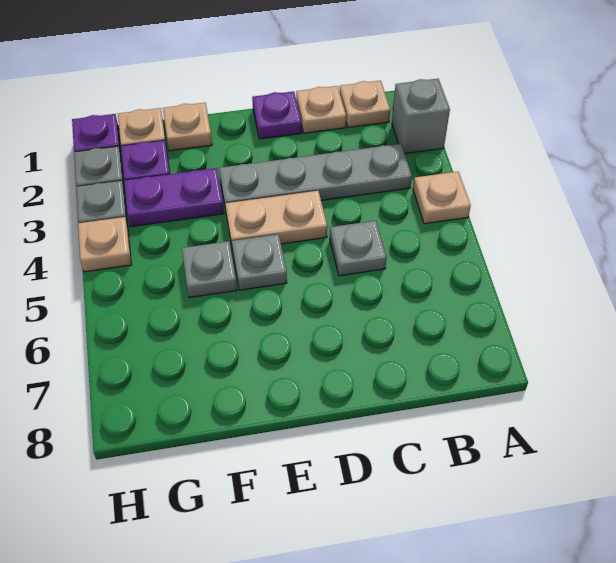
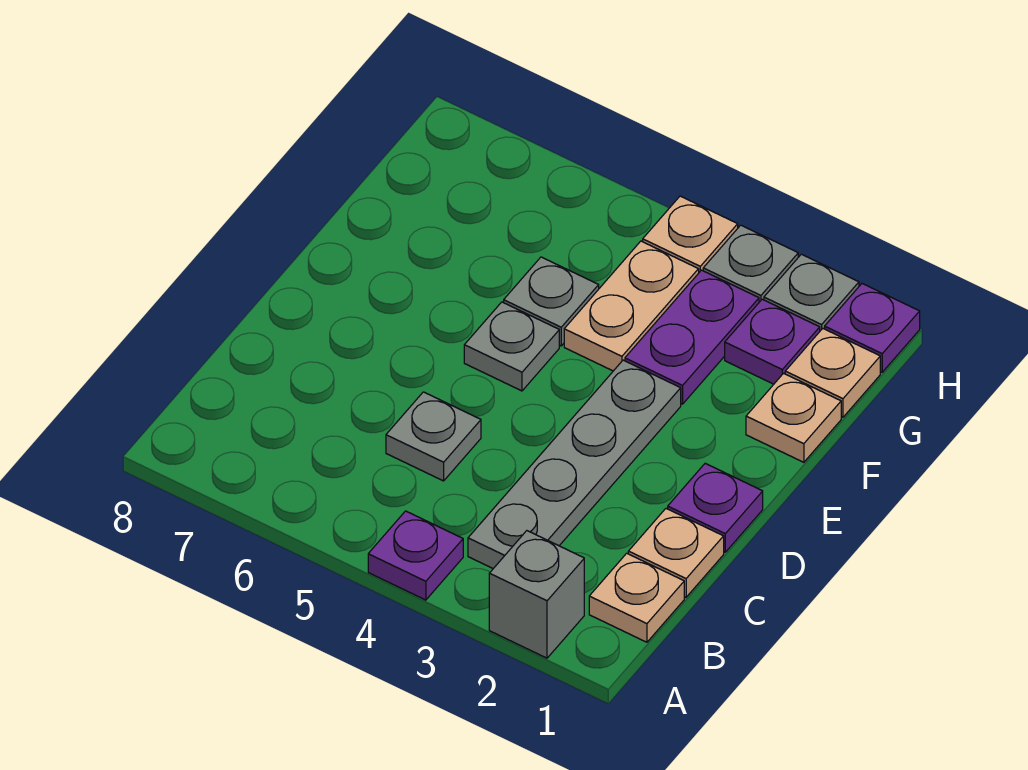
tan plate A4 level 1 -> purple plate A4 level 1
tan plate D4:E4 level 1 -> tan plate F4:G4 level 1

